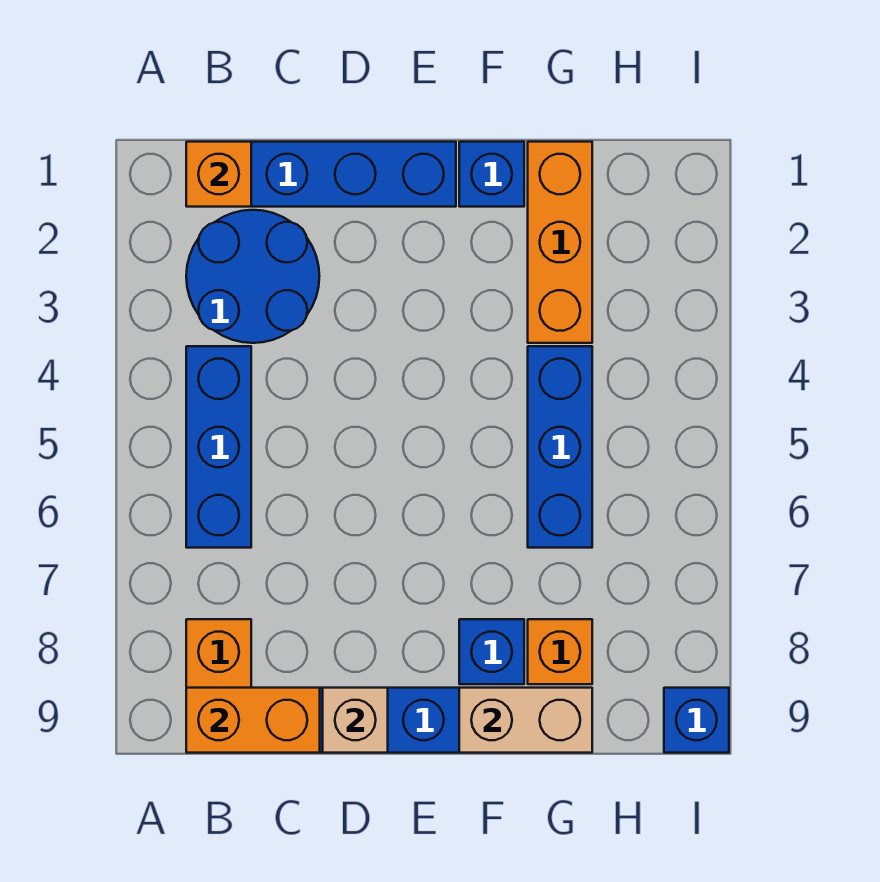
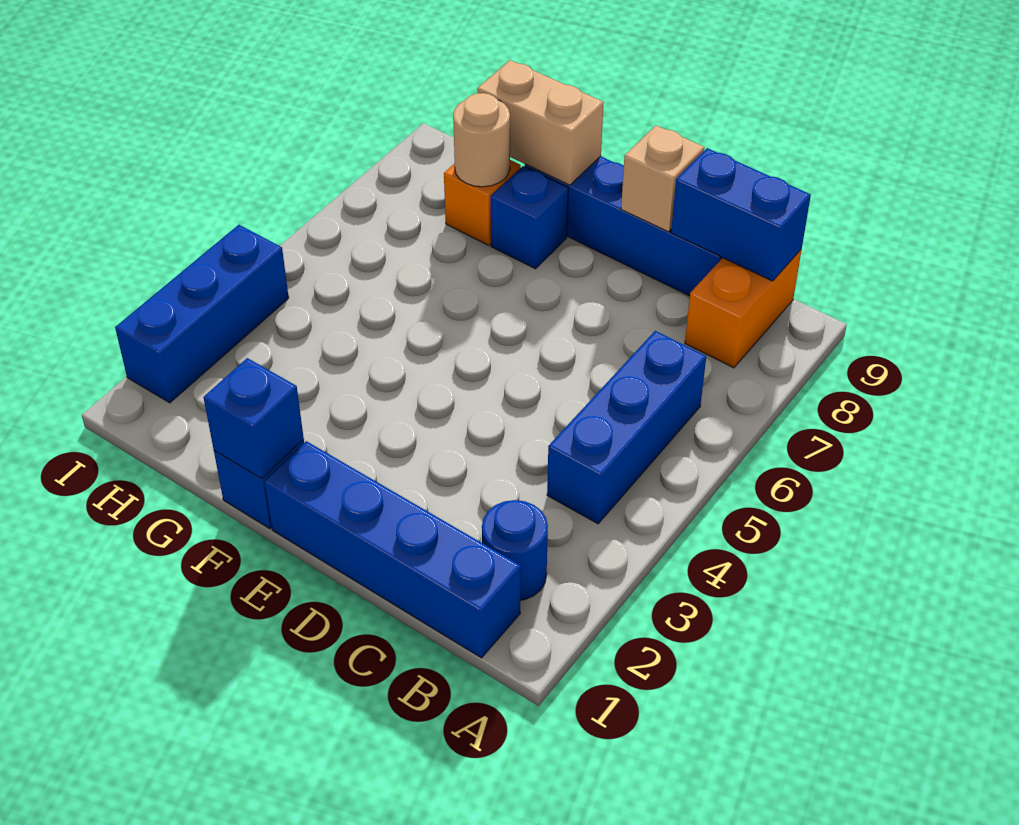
orange brick B1 level 2 -> none
blue round brick B2:C3 level 1 -> blue round brick B2 level 1
orange brick B9:C9 level 2 -> blue brick B9:C9 level 2
orange brick G1:G3 level 1 -> none
blue brick G4:G6 level 1 -> blue brick I2:I4 level 1
none -> tan round brick G8 level 2
blue brick I9 level 1 -> blue brick F1 level 2

